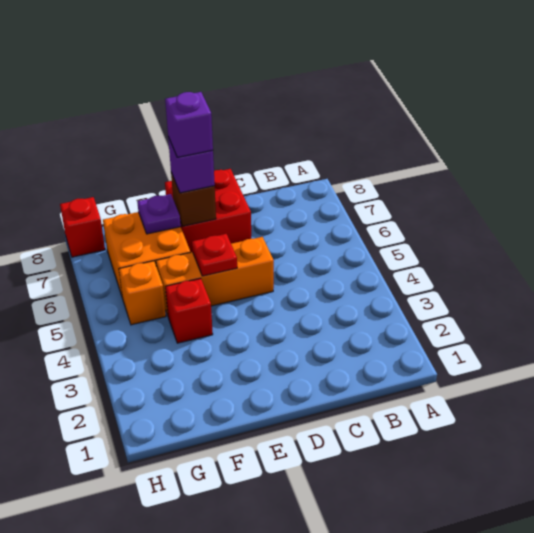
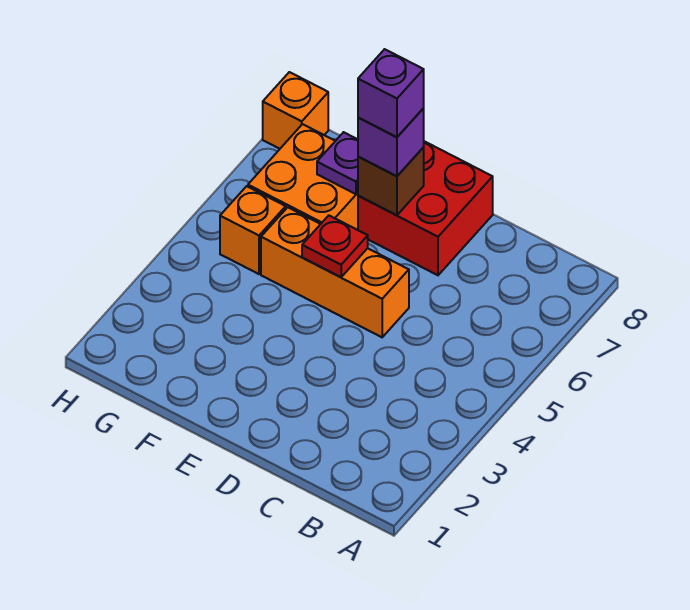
red brick F4 level 1 -> none
red brick H8 level 1 -> orange brick H8 level 1

